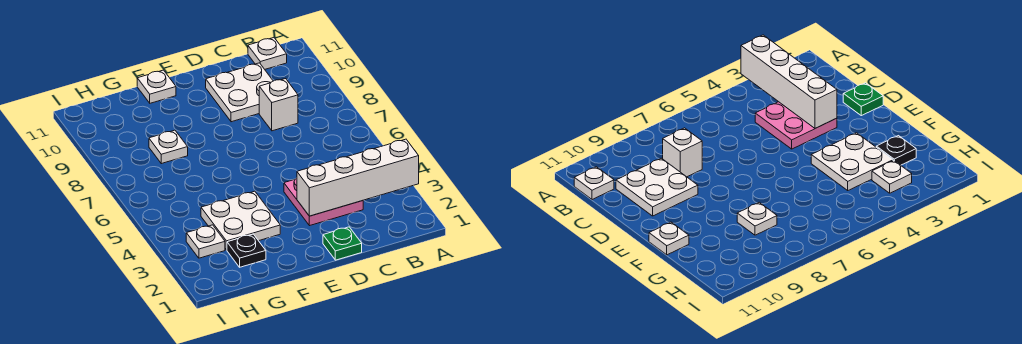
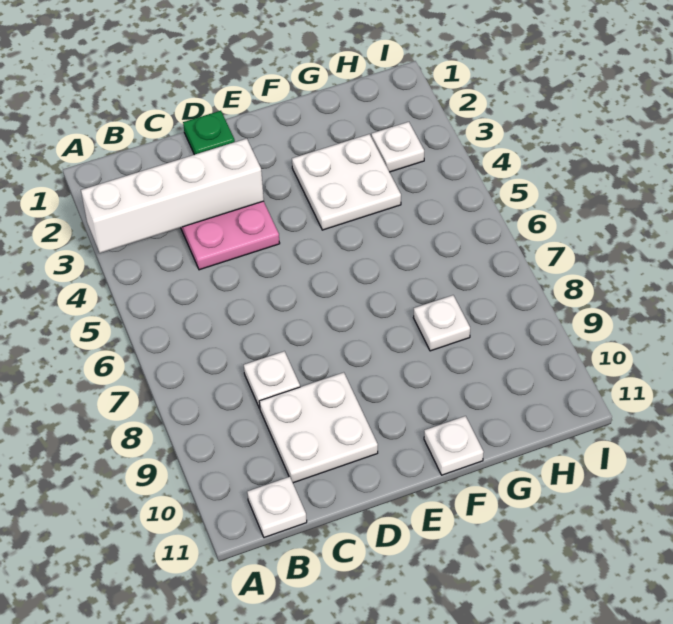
white brick C8 level 1 -> white plate C8 level 1
black plate G2 level 1 -> none

